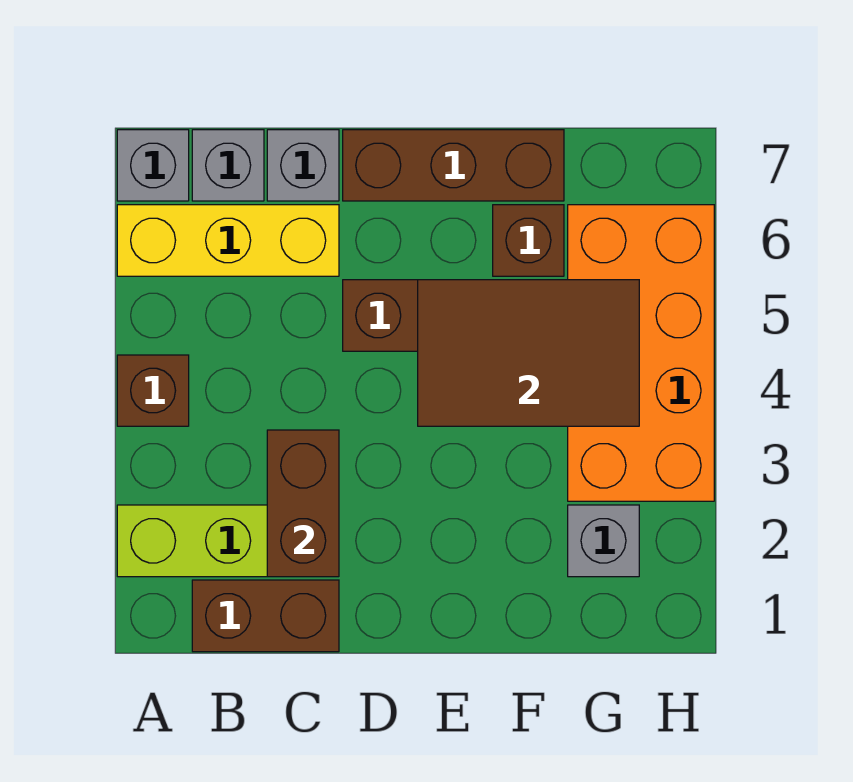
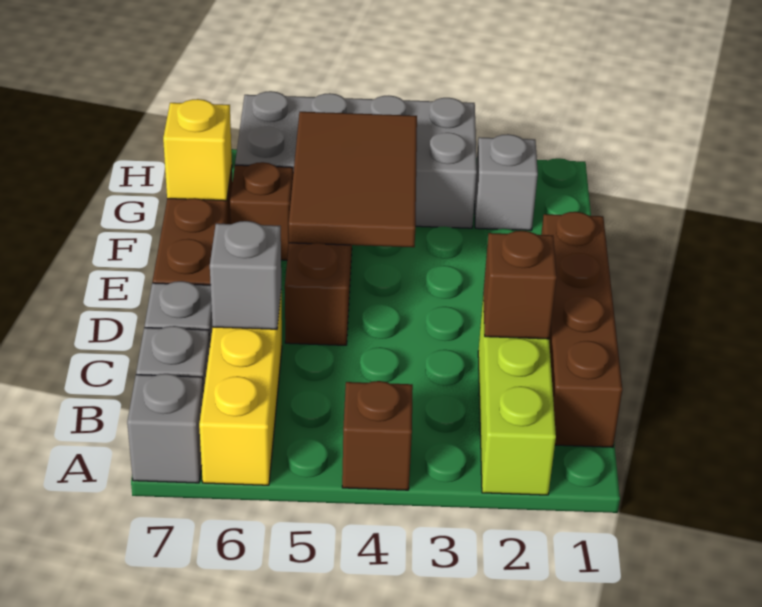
brown brick B1:C1 level 1 -> brown brick B1:E1 level 1
brown brick C2:C3 level 2 -> brown brick C2 level 2
none -> grey brick C6 level 2
none -> yellow brick F7 level 2
orange brick G3:H6 level 1 -> grey brick G3:H6 level 1

